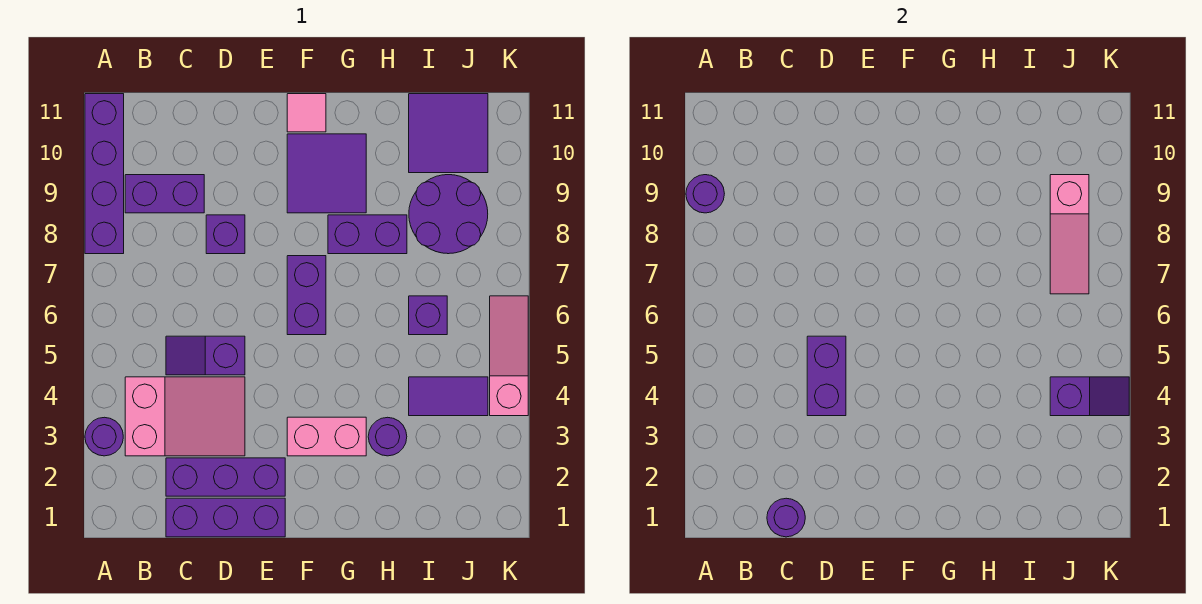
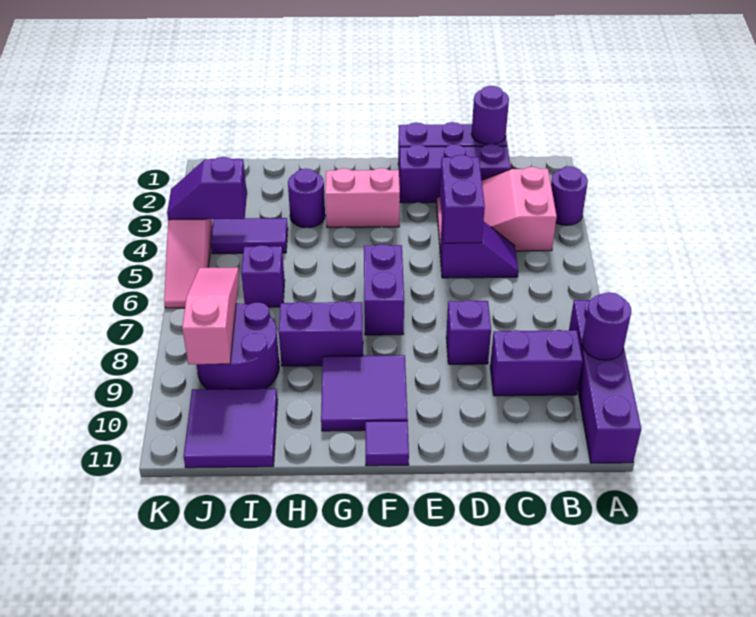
pink tile F11 level 1 -> purple tile F11 level 1

